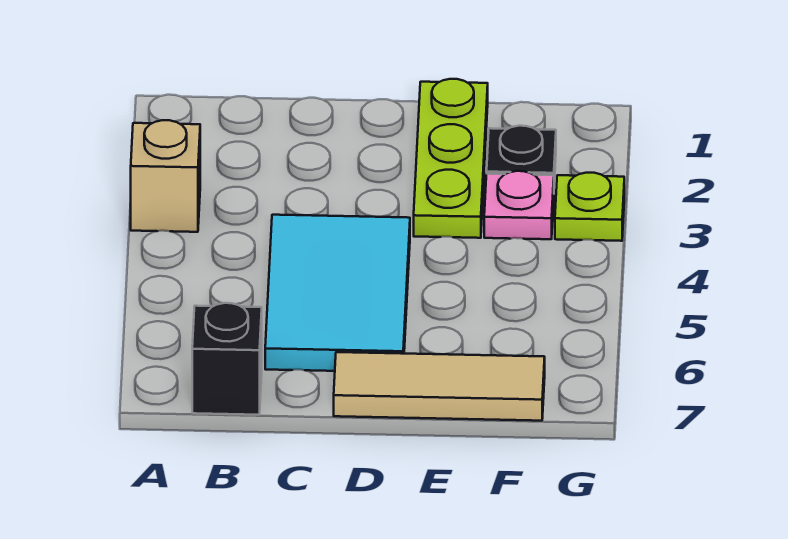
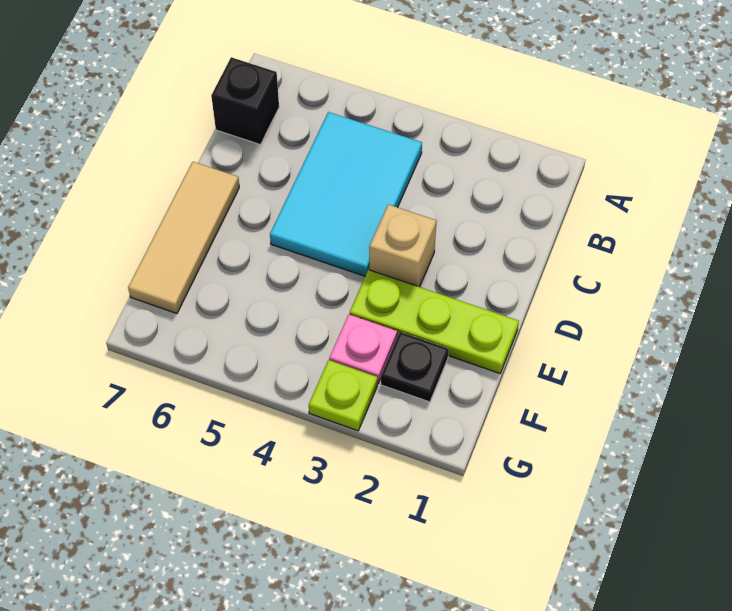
tan brick A3 level 1 -> tan brick D3 level 1
cyan tile C4:D6 level 1 -> cyan tile B4:D5 level 1

